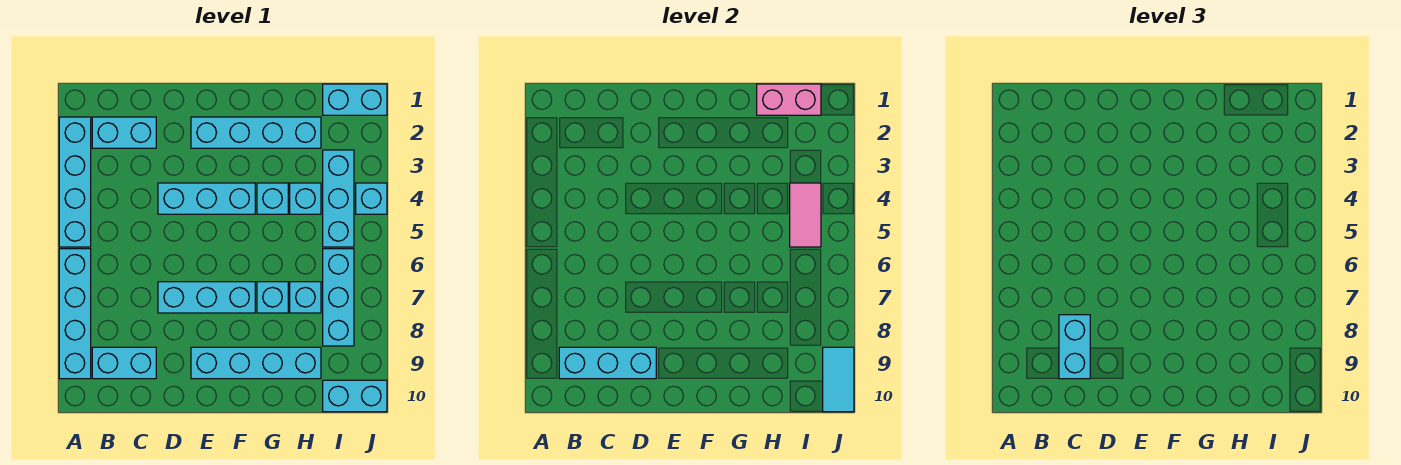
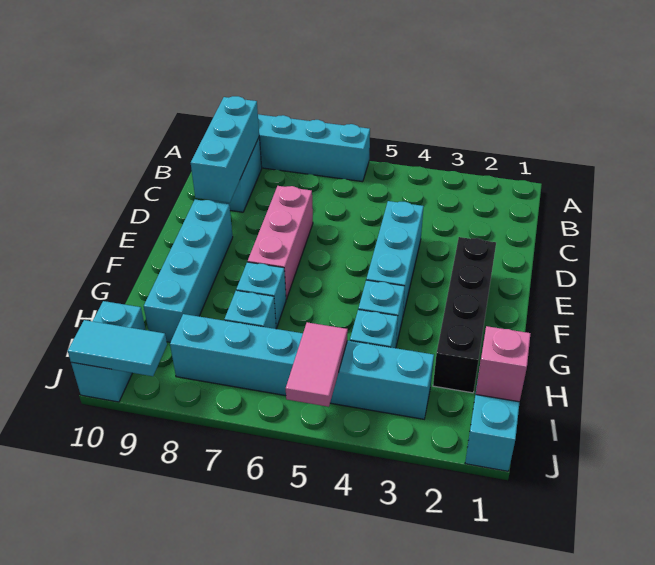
cyan brick A2:A5 level 1 -> none
cyan brick B2:C2 level 1 -> none
cyan brick C8:C9 level 3 -> none
cyan brick D7:F7 level 1 -> pink brick D7:F7 level 1
cyan brick E2:H2 level 1 -> black brick E2:H2 level 1
pink brick H1:I1 level 2 -> pink brick I1 level 2
pink tile I4:I5 level 2 -> pink tile I5:J5 level 2
cyan brick J4 level 1 -> none

